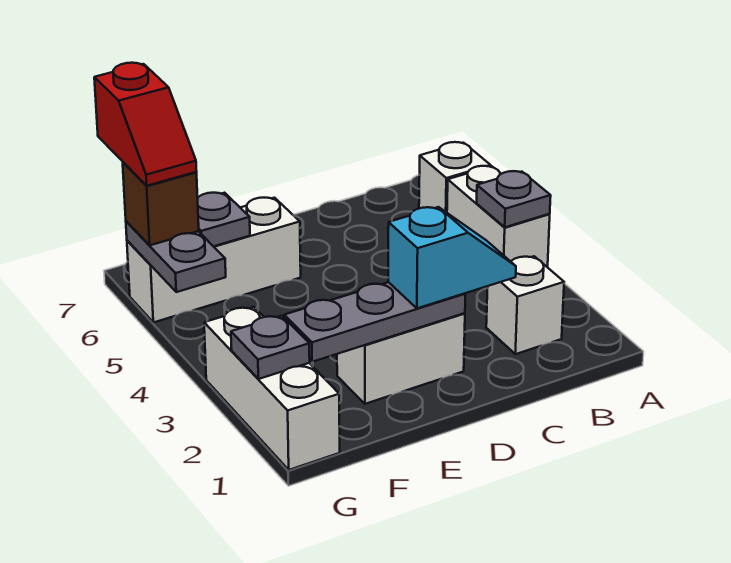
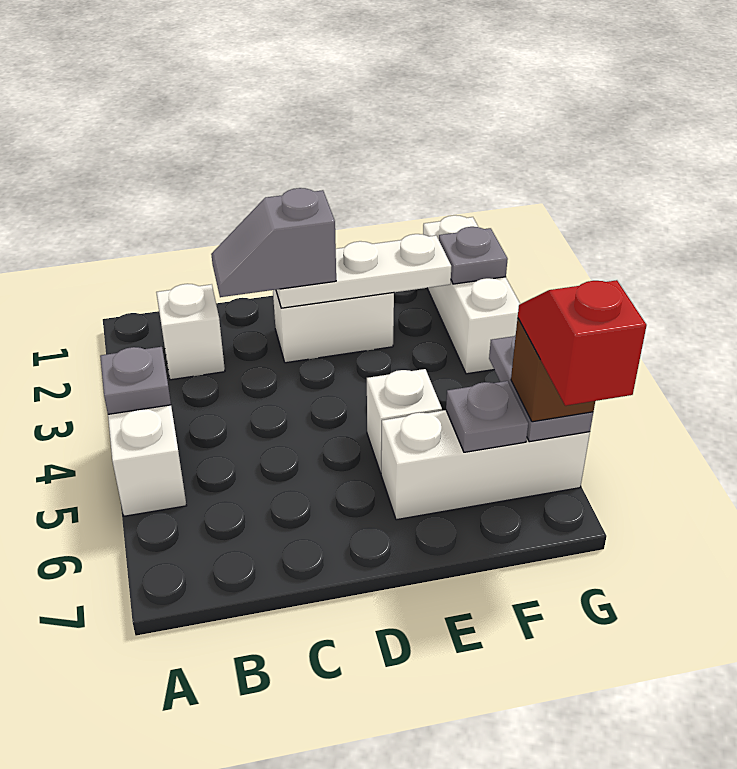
white brick A6 level 1 -> white brick E5 level 1
cyan slope C2:D2 level 3 top D -> grey slope C2:D2 level 3 top D
grey plate D2:F2 level 2 -> white plate D2:F2 level 2

